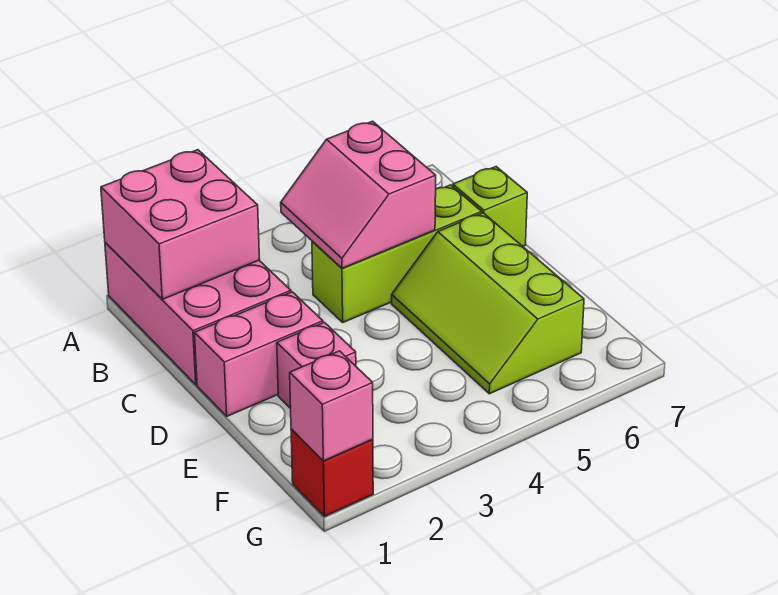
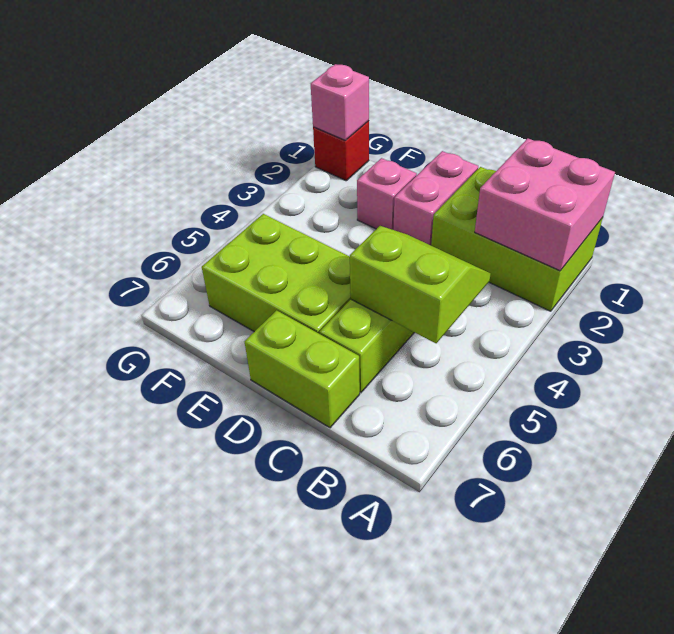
pink brick A1:C2 level 1 -> lime brick A1:C2 level 1
pink slope B4:C5 level 2 top 5 -> lime slope B4:C5 level 2 top 5
lime brick C7 level 1 -> lime brick C7:D7 level 1
lime slope D5:F6 level 1 top 6 -> lime brick D5:F6 level 1

